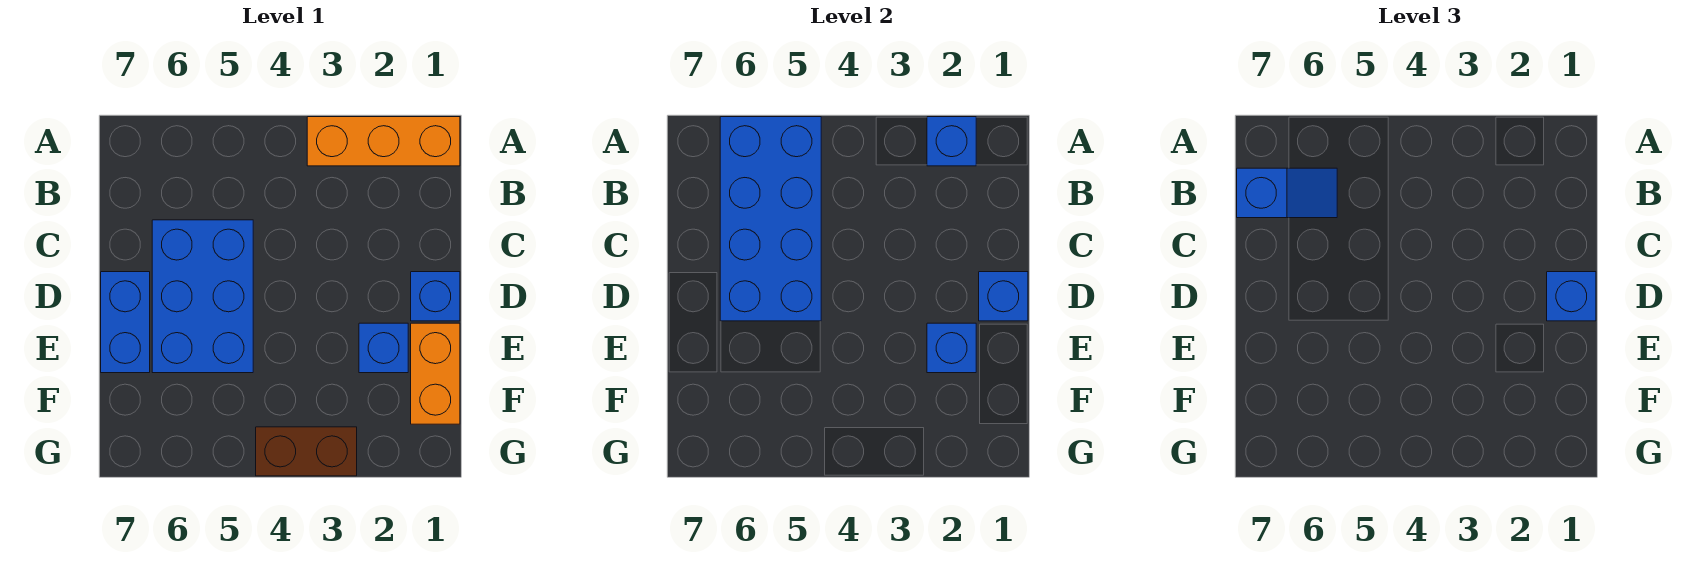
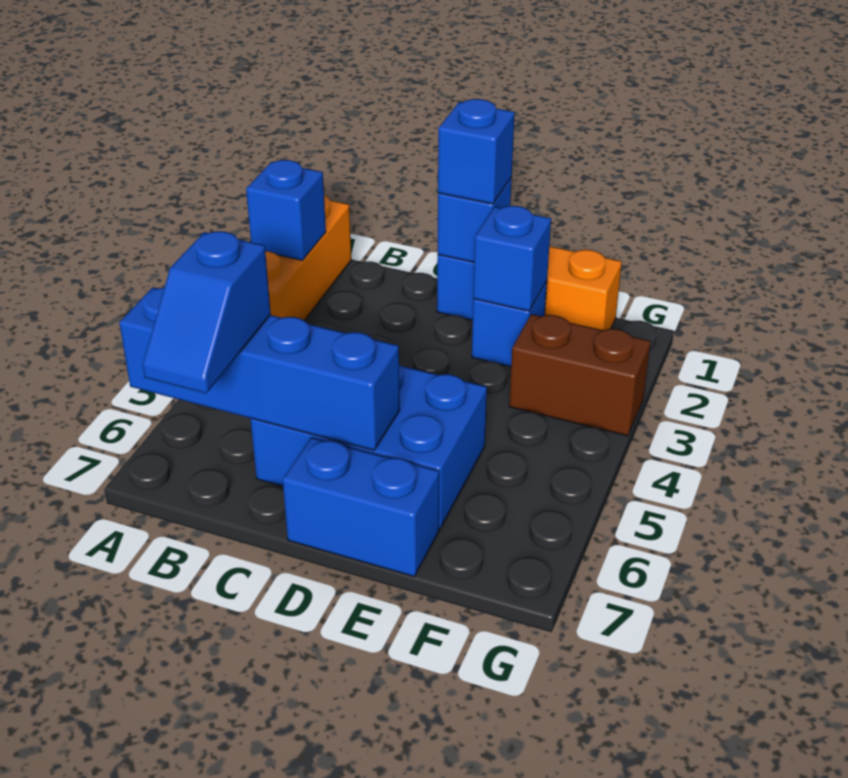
blue brick A5:D6 level 2 -> blue brick A6:D6 level 2
blue slope B6:B7 level 3 top 7 -> blue slope B6:B7 level 3 top 6
brown brick G3:G4 level 1 -> brown brick F3:G3 level 1

